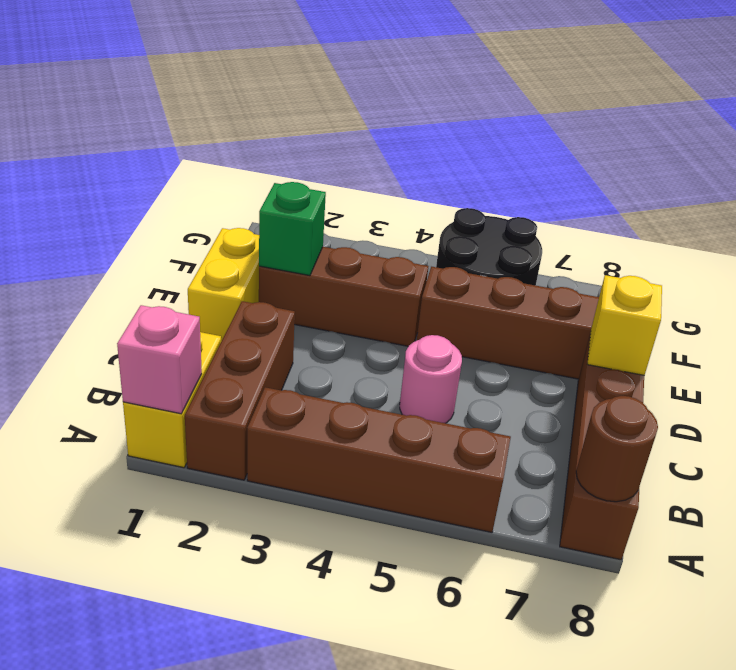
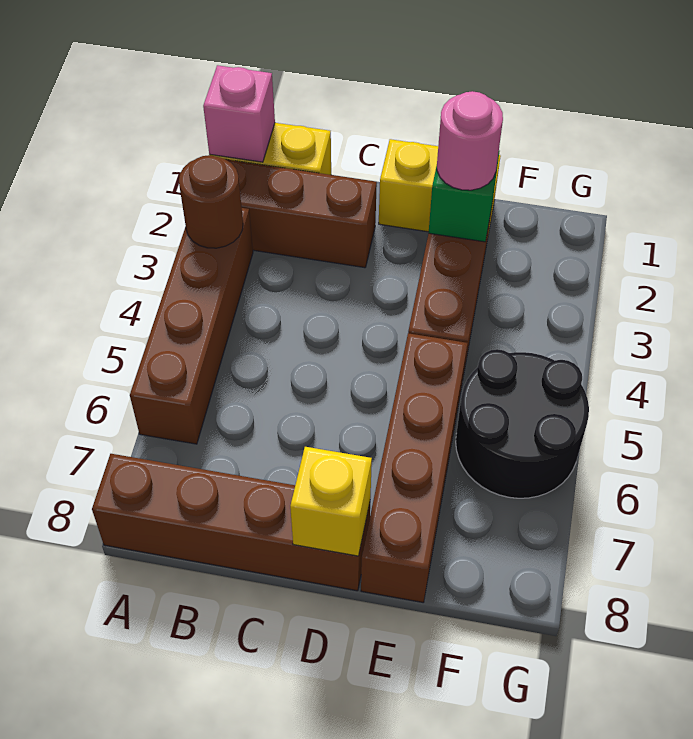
brown round brick A8 level 2 -> brown round brick A3 level 2
pink round brick C5 level 1 -> pink round brick E2 level 3

